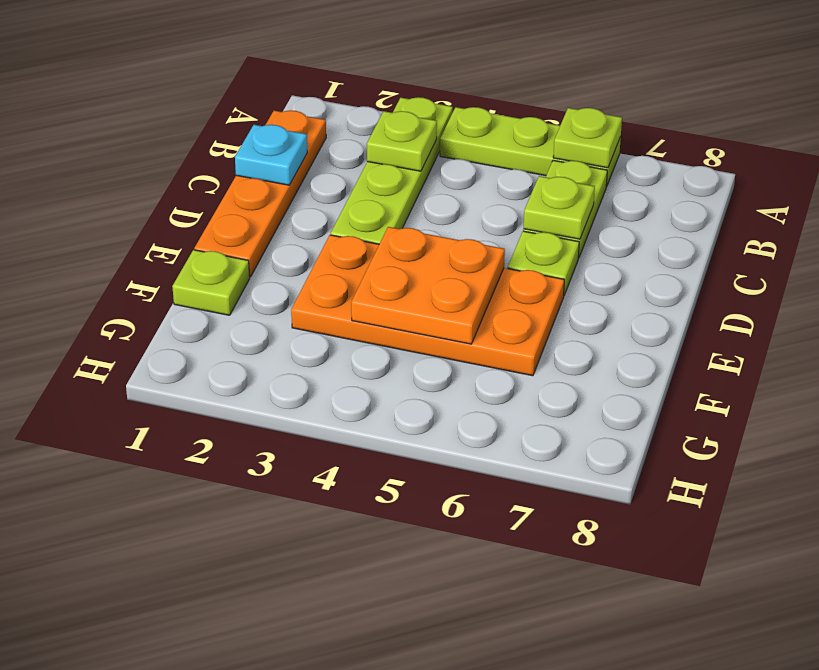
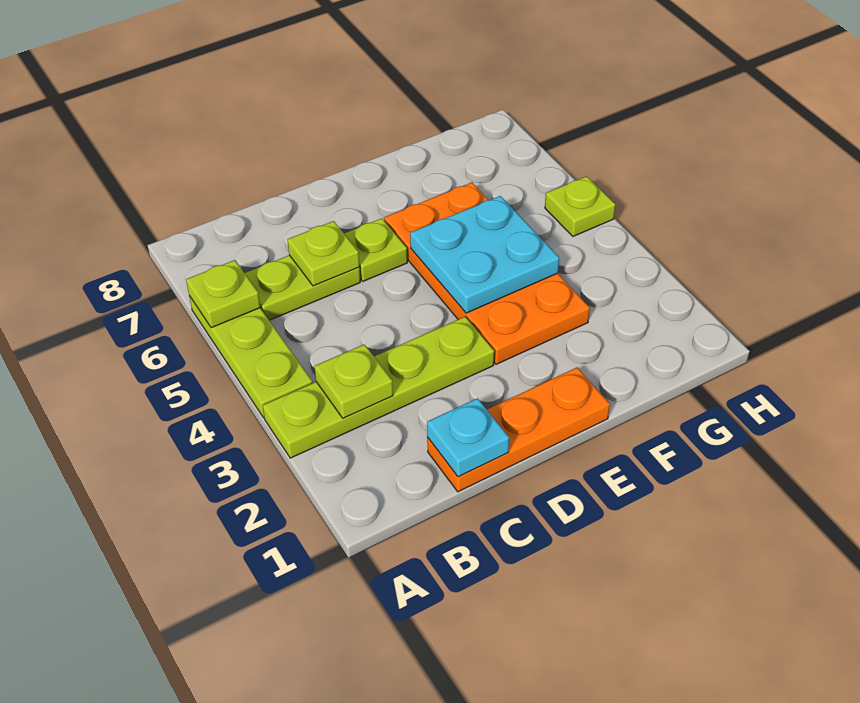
orange plate B1:E1 level 1 -> orange plate C1:E1 level 1
orange plate E4:F5 level 2 -> cyan plate E4:F5 level 2
lime plate F1 level 1 -> lime plate H5 level 1

